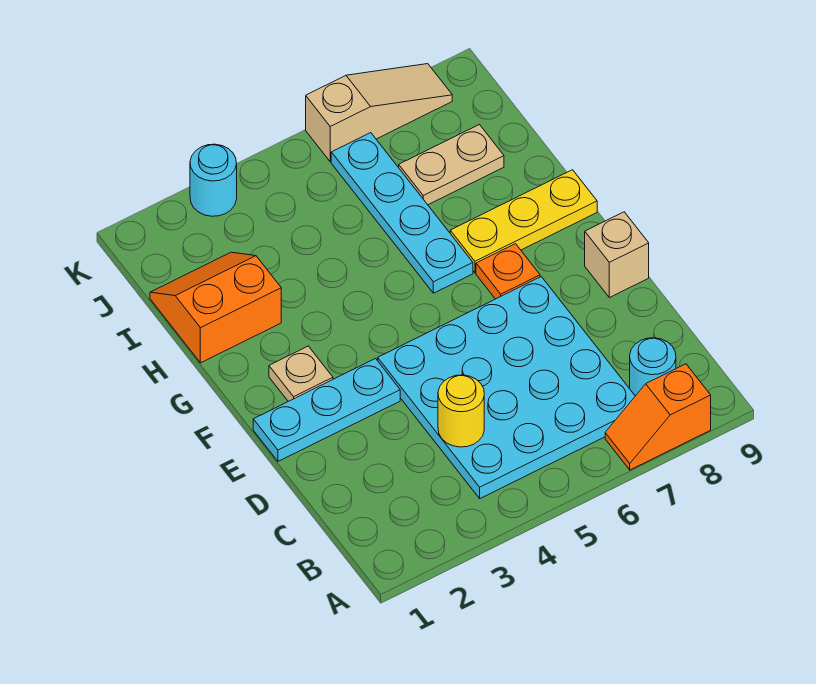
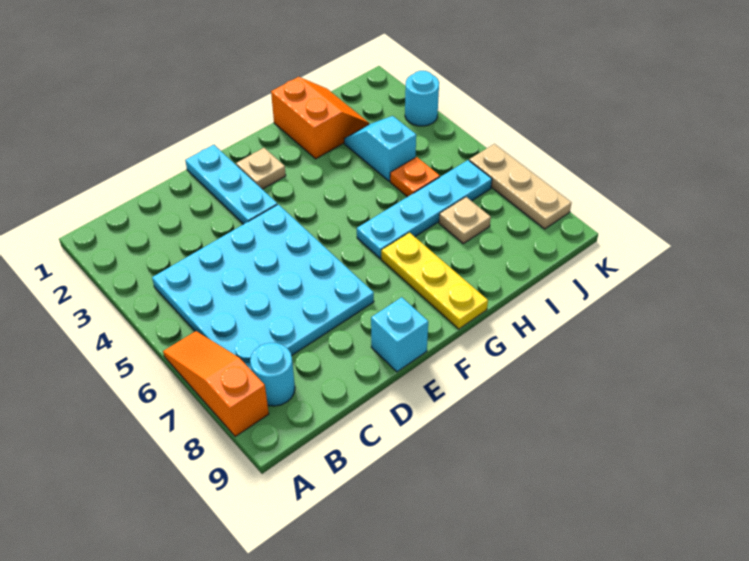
orange slope A7:A8 level 1 top 8 -> orange slope A6:A8 level 1 top 8
yellow round brick C4 level 2 -> none
tan brick E9 level 1 -> cyan brick E9 level 1
orange plate F7 level 1 -> orange plate I5 level 1
none -> cyan slope I3:I4 level 1 top 4
tan plate I7:I8 level 1 -> tan plate I7 level 1
tan slope K6:K8 level 1 top 6 -> tan plate K6:K8 level 1

